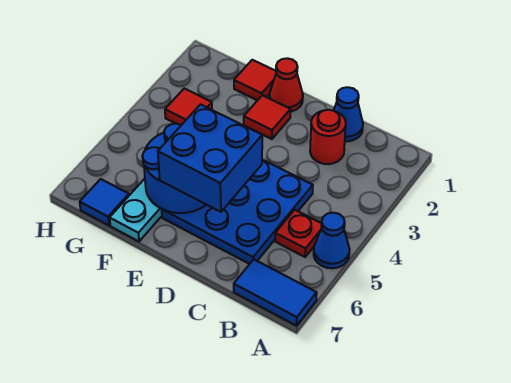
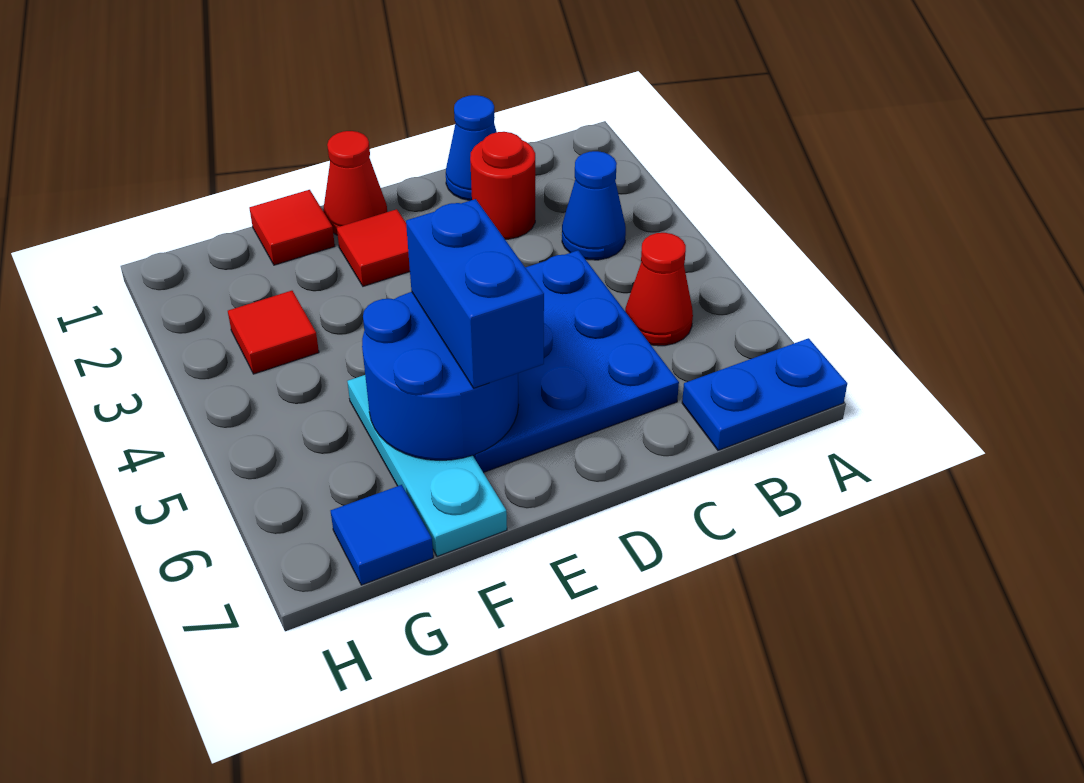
blue cone A5 level 1 -> blue cone B3 level 1
blue tile A7:B7 level 1 -> blue plate A7:B7 level 1
red plate B5 level 1 -> red cone B5 level 1
blue brick D5:E6 level 3 -> blue brick E5:E6 level 3

